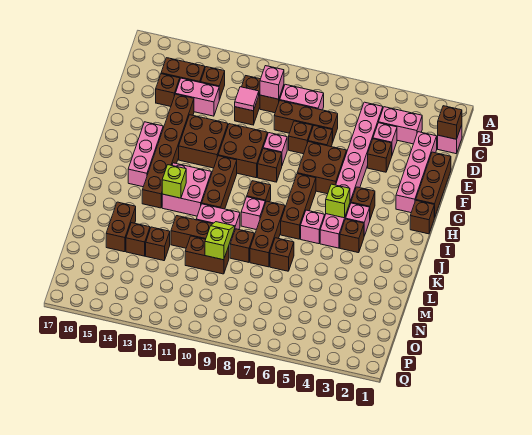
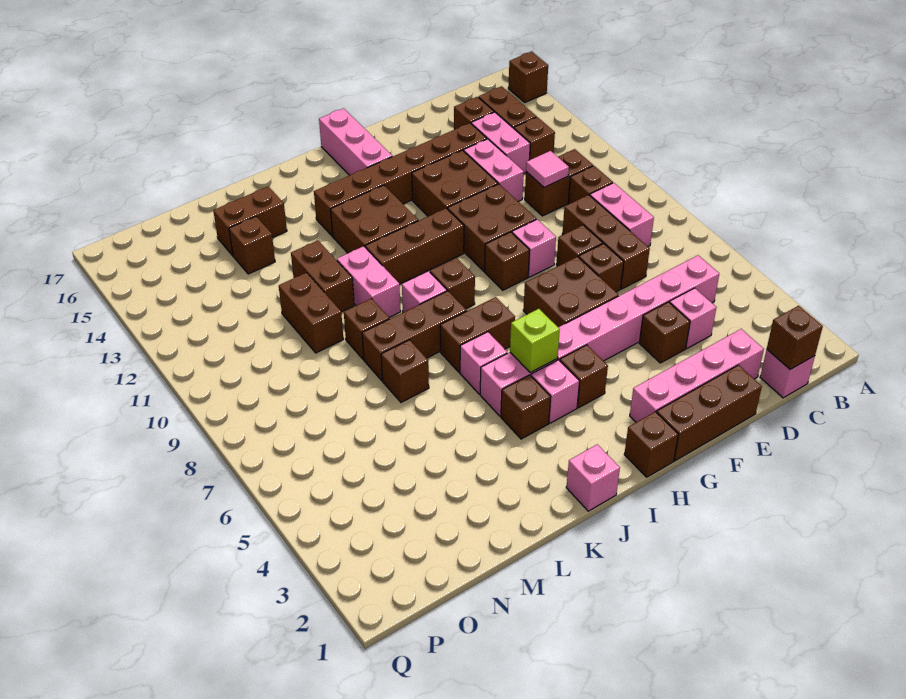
pink brick C3:C4 level 1 -> pink brick E12:E13 level 1
pink brick C10 level 2 -> pink brick J1 level 1
pink brick G15:I15 level 1 -> pink brick H15:H17 level 1
brown brick H7:J7 level 1 -> brown brick I7:J7 level 1
pink brick I12:J13 level 1 -> brown brick I12:J13 level 1
lime brick J13 level 2 -> none
lime slope L10:M10 level 2 top M -> none
brown brick M13 level 1 -> brown brick A16 level 1

